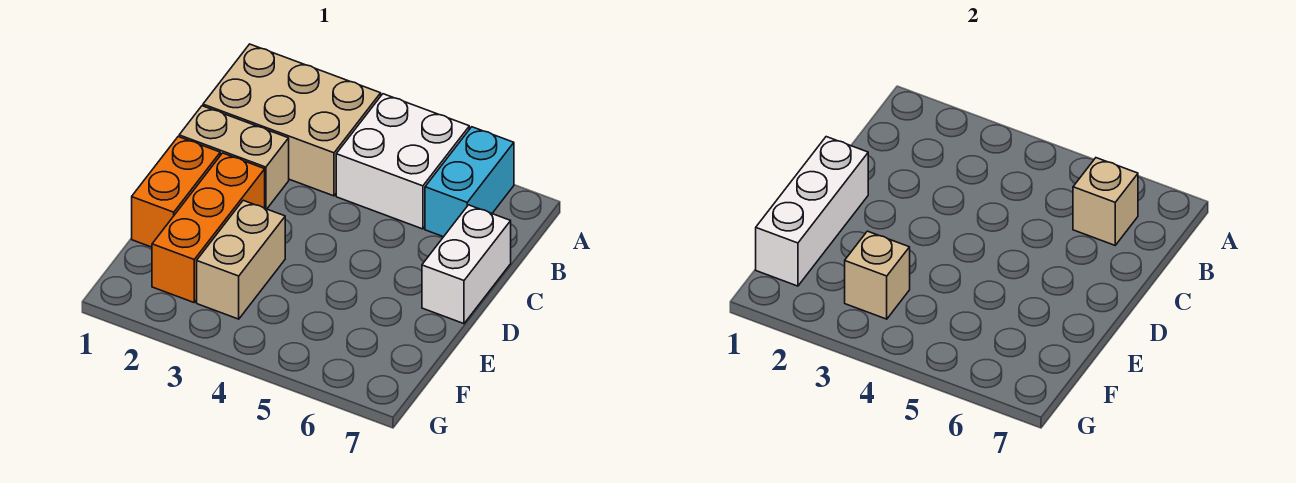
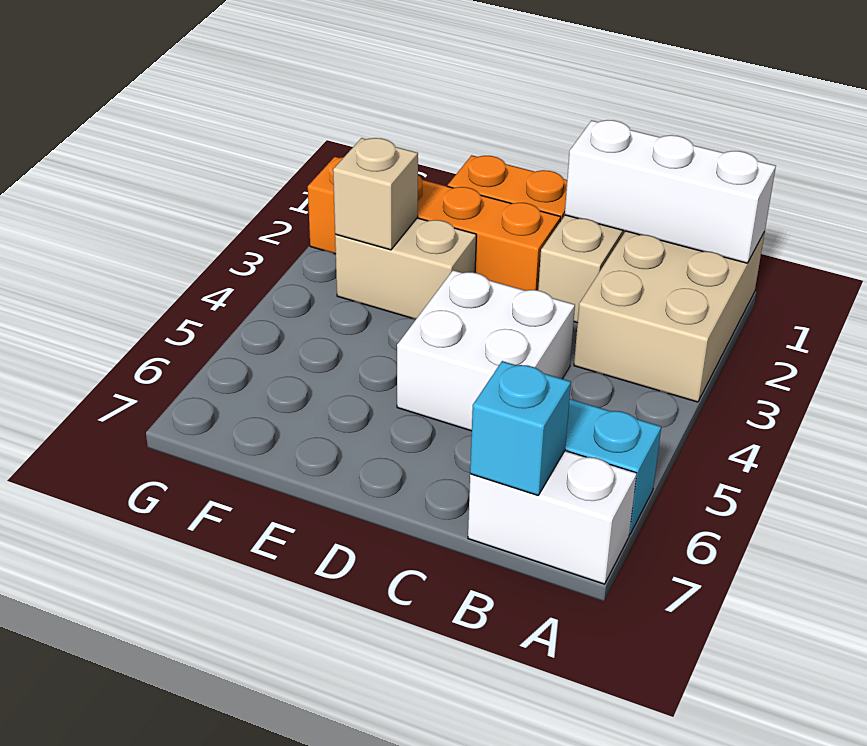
white brick A4:B5 level 1 -> white brick C4:D5 level 1
tan brick B6 level 2 -> none
none -> cyan brick B7 level 2
white brick C7:D7 level 1 -> white brick A7:B7 level 1
white brick D1:F1 level 2 -> white brick A1:C1 level 2
orange brick D2:F2 level 1 -> orange brick D2:G2 level 1

